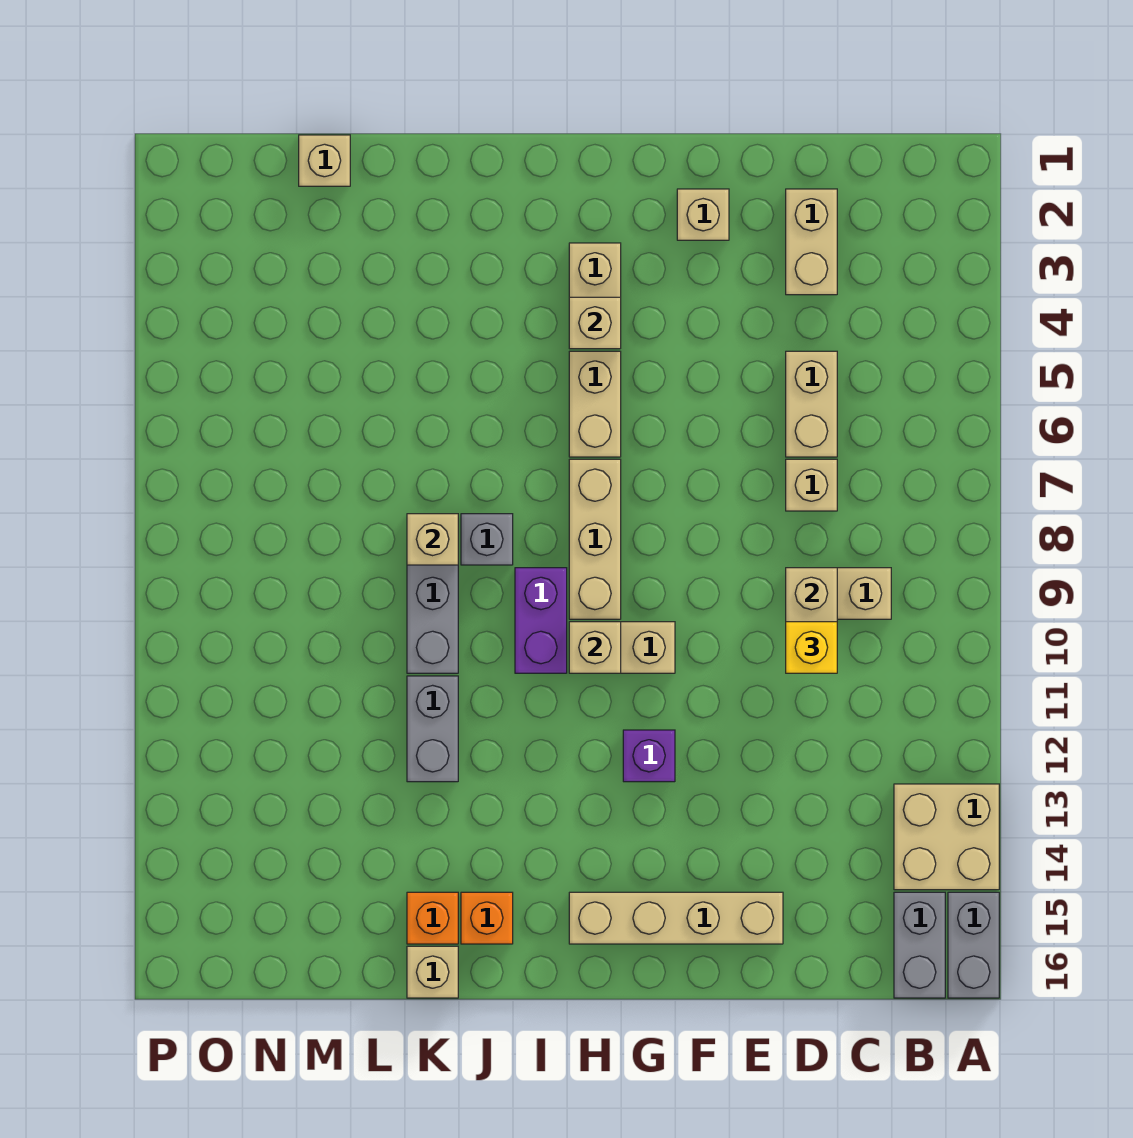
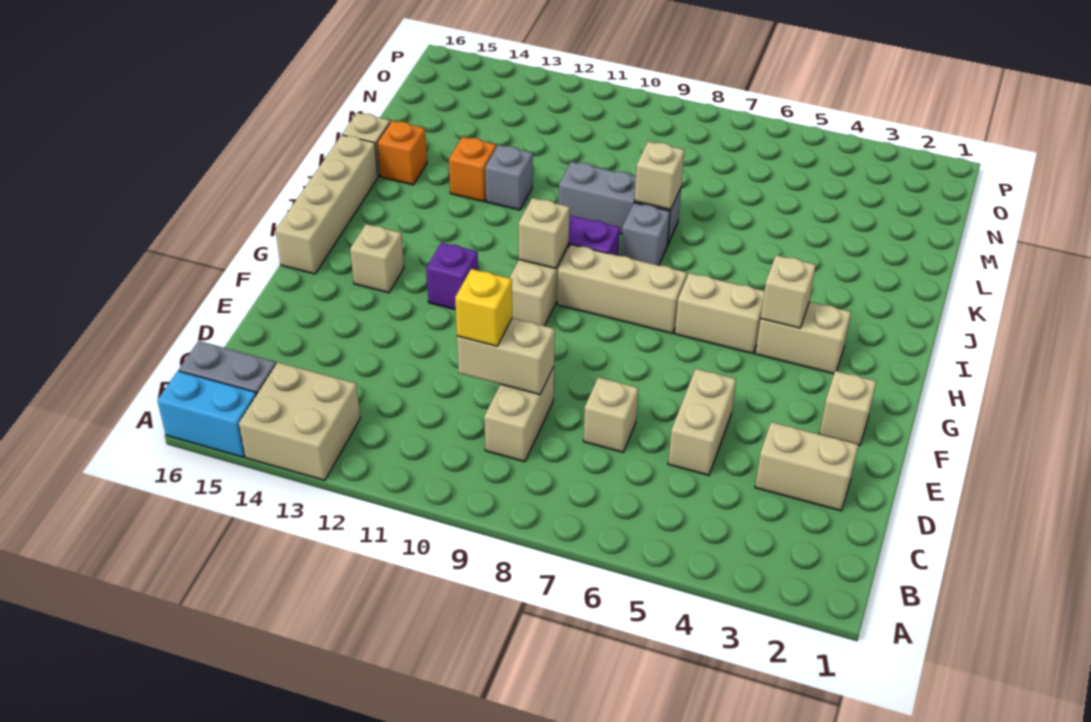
grey brick A15:A16 level 1 -> cyan brick A15:A16 level 1
tan brick D5:D6 level 1 -> tan brick D5:E5 level 1
tan brick E15:H15 level 1 -> tan brick G16:J16 level 1
orange brick J15 level 1 -> orange brick K13 level 1
grey brick K11:K12 level 1 -> grey brick K12 level 1
tan brick M1 level 1 -> tan brick G14 level 1

